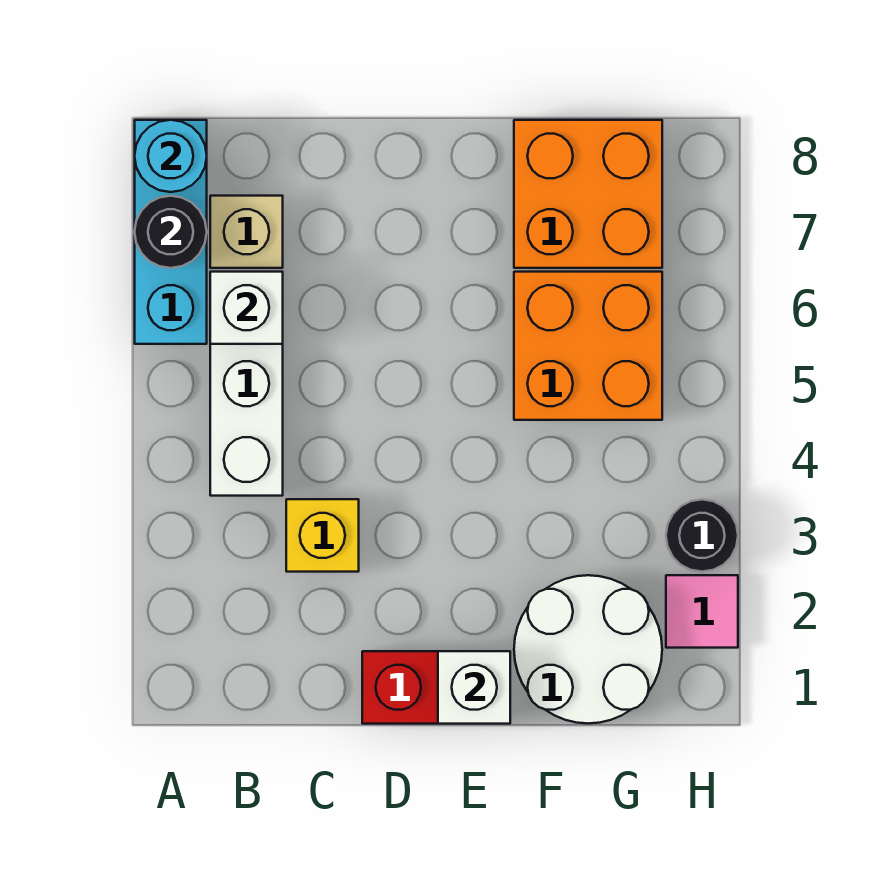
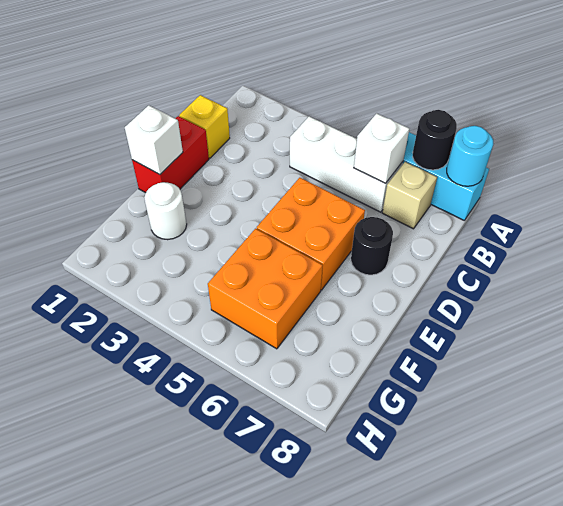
yellow brick C3 level 1 -> yellow brick C1 level 1
white round brick F1:G2 level 1 -> white round brick F2 level 1
orange brick F7:G8 level 1 -> orange brick D5:E6 level 1
pink tile H2 level 1 -> none
black round brick H3 level 1 -> black round brick D7 level 1

